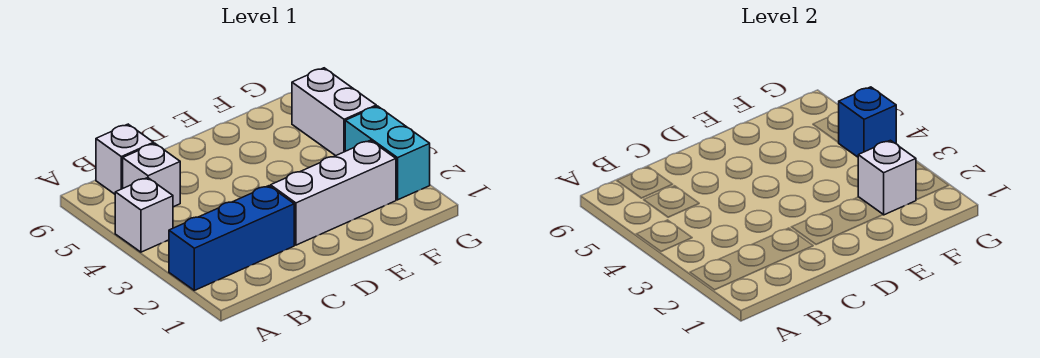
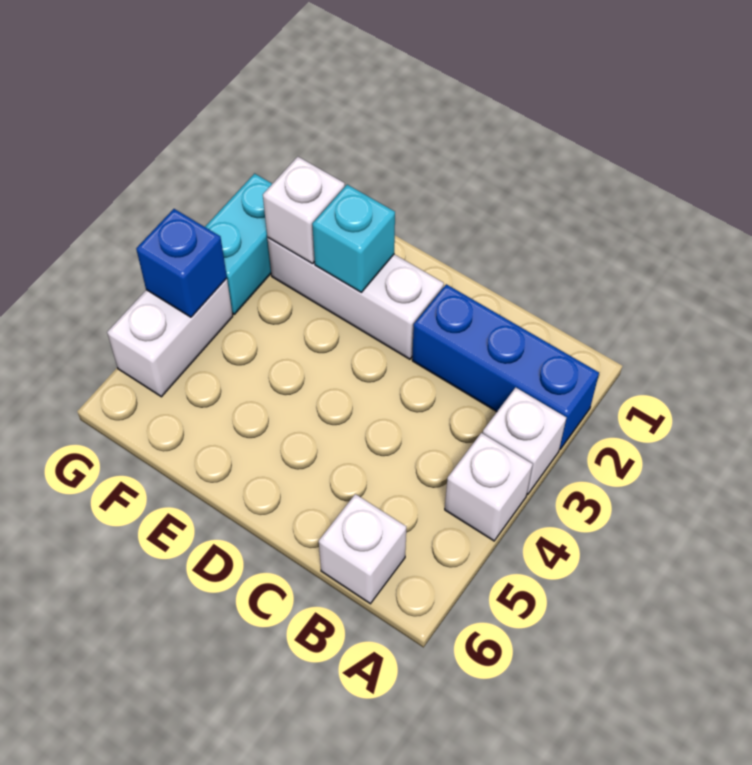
white brick B5 level 1 -> white brick A3 level 1
none -> cyan brick E2 level 2

